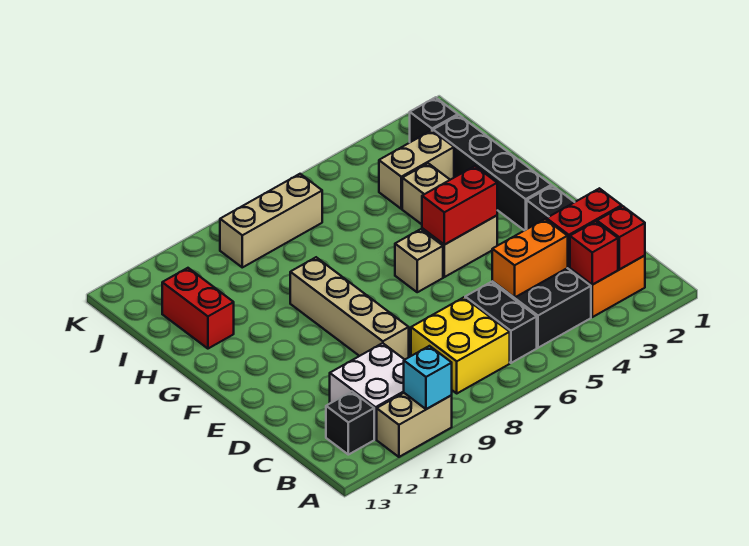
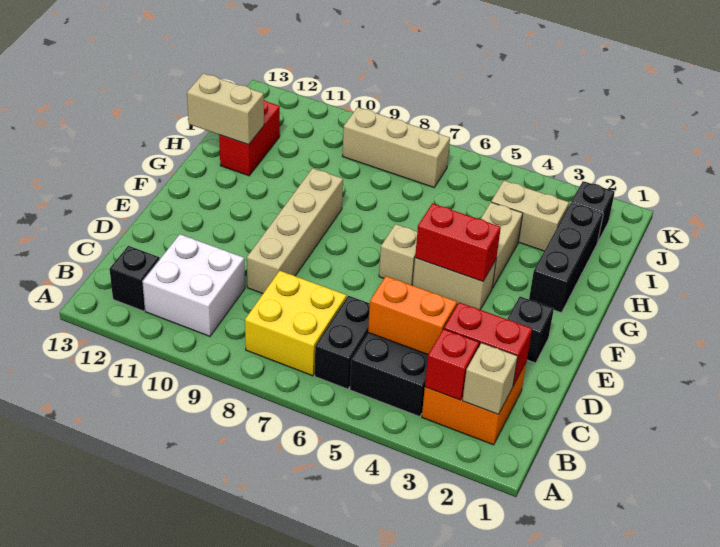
tan brick A10:A11 level 1 -> tan brick H12:H13 level 2
cyan brick A10 level 2 -> none
red brick B2 level 2 -> tan brick B2 level 2
black brick F2:I2 level 1 -> black brick G2:I2 level 1

